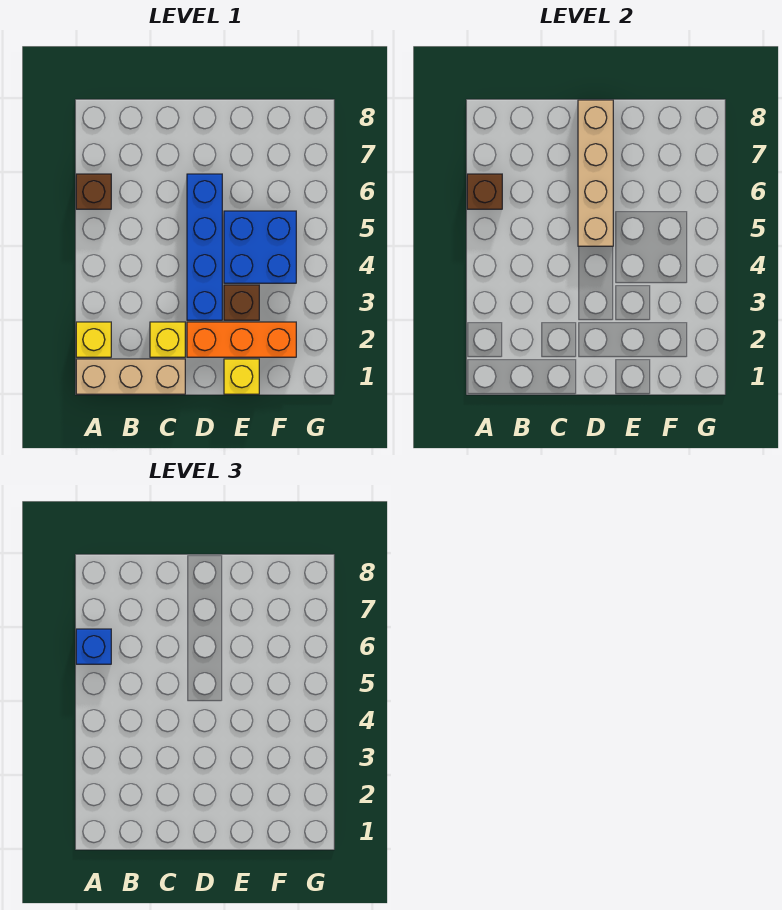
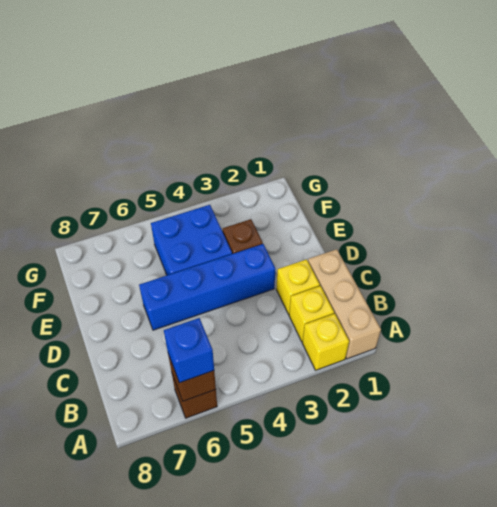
orange brick D2:F2 level 1 -> none
tan brick D5:D8 level 2 -> none
yellow brick E1 level 1 -> yellow brick B2 level 1

